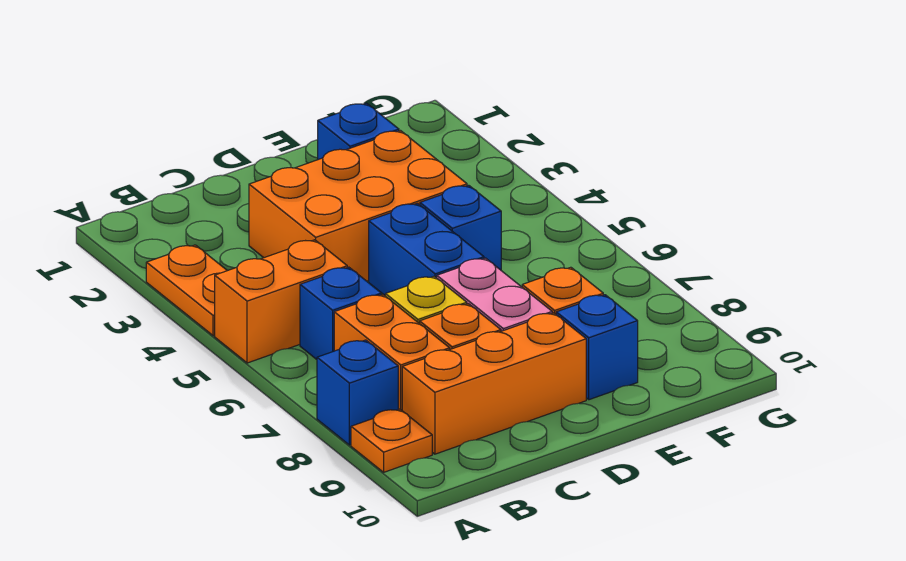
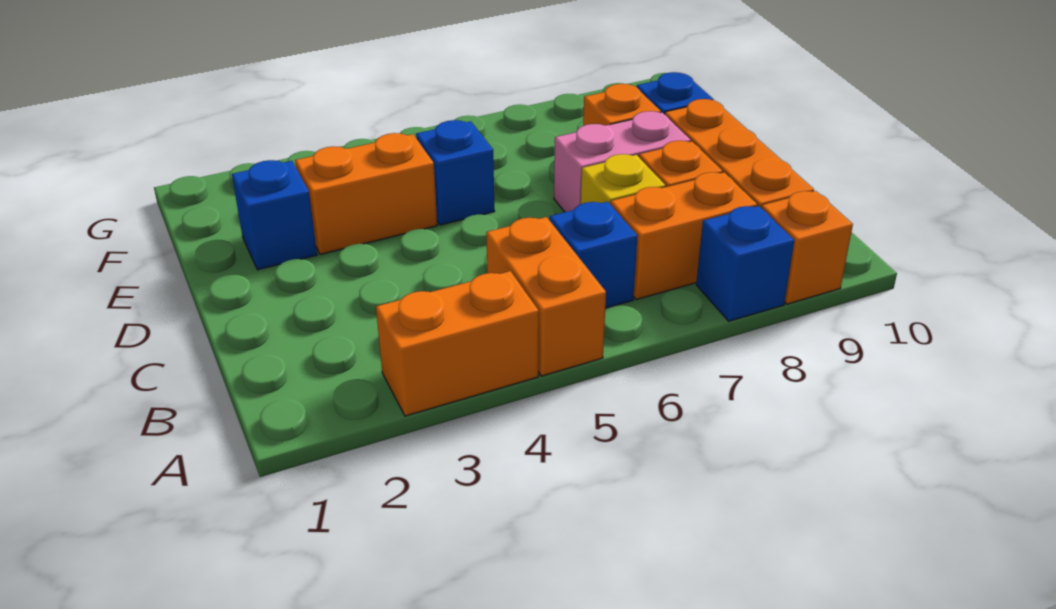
orange plate A3:A4 level 1 -> orange brick A3:A4 level 1
orange plate A9 level 1 -> orange brick A9 level 1
orange brick C3:E4 level 1 -> orange brick E3:E4 level 1
blue brick D5:D6 level 1 -> none

